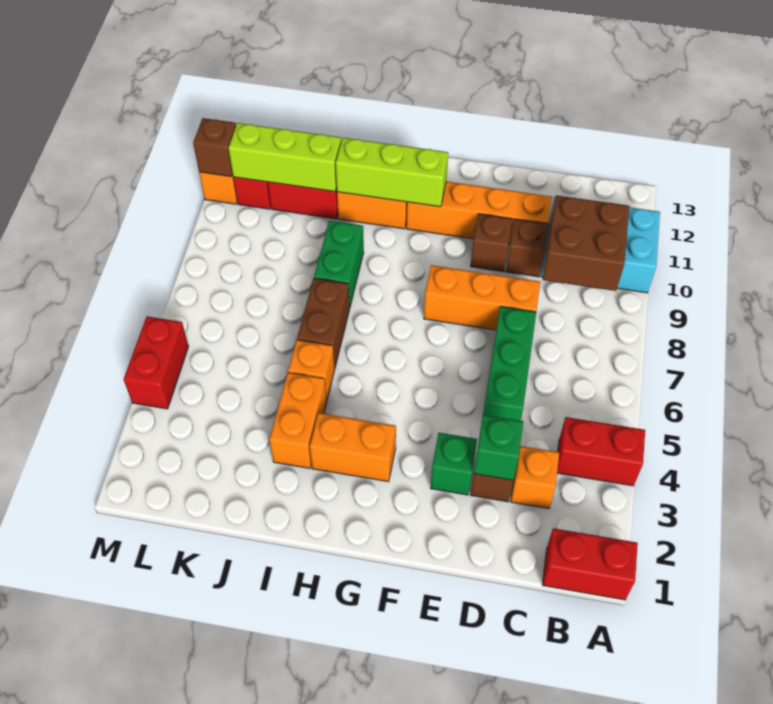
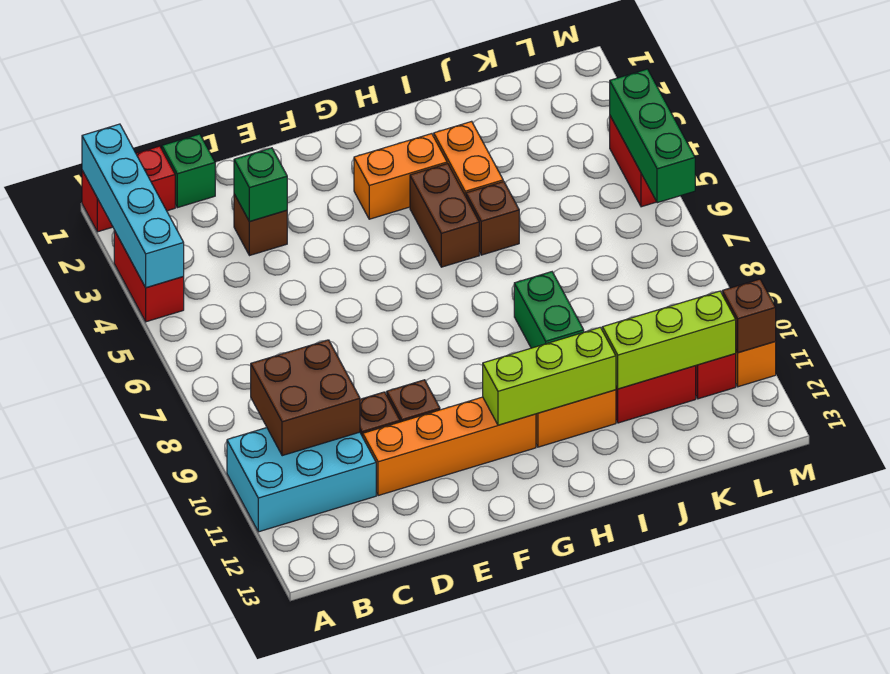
none -> cyan brick A1:A4 level 2
red brick A4:B4 level 1 -> red brick A3:A4 level 1
orange brick C3 level 1 -> none
green brick D5:D7 level 1 -> green brick M4:M6 level 2
orange brick D8:F8 level 1 -> none
green brick E3 level 1 -> green brick C1 level 1
orange brick I5 level 1 -> brown brick I5 level 1
brown brick I6:I7 level 1 -> brown brick H4:H5 level 1

